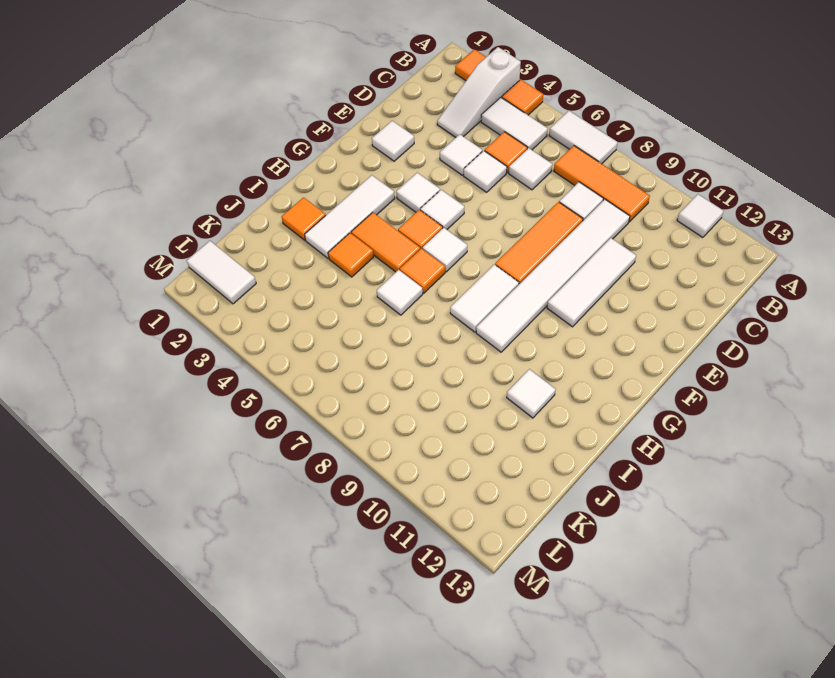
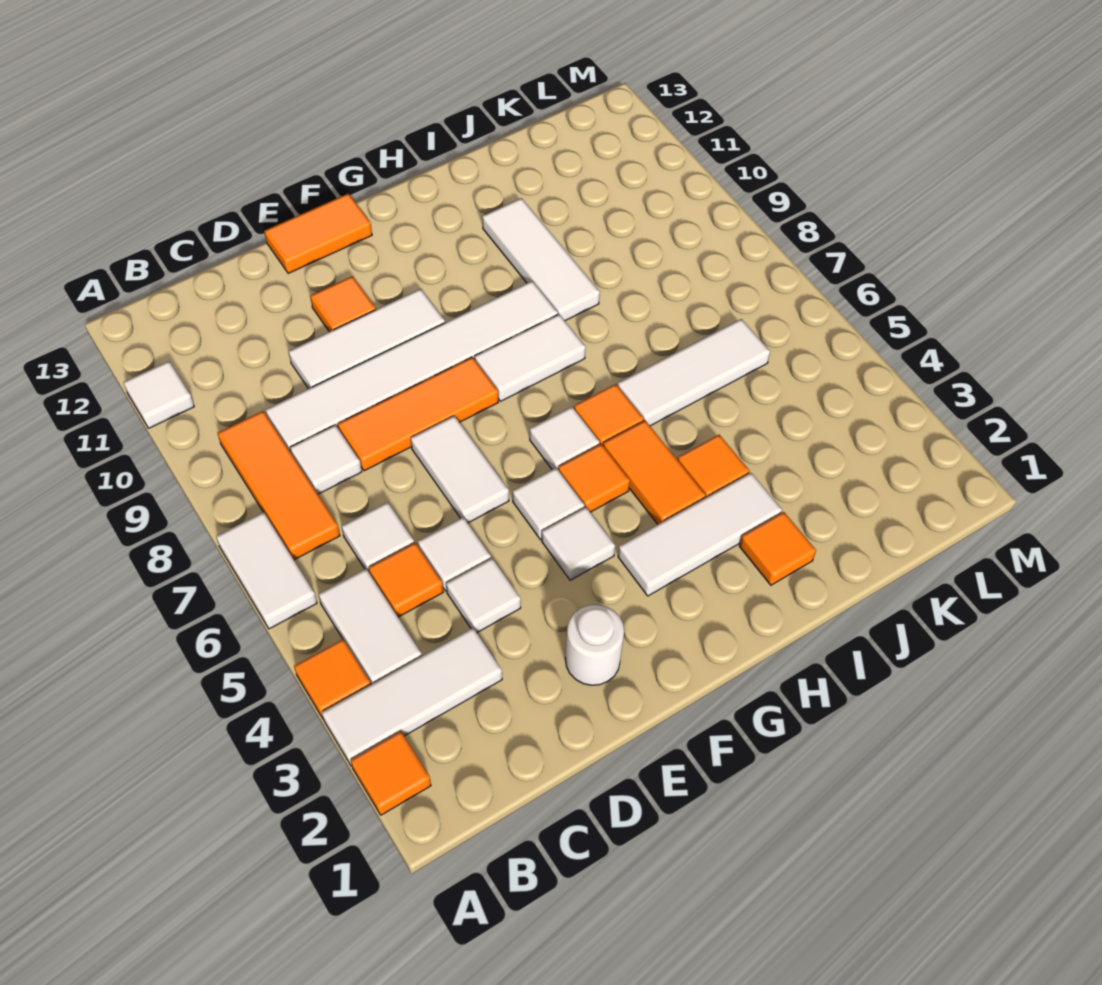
white slope A3:C3 level 1 top A -> white tile A3:C3 level 1
white tile E2 level 1 -> white round brick E2 level 1
none -> orange tile E11 level 1
none -> orange tile E13:F13 level 1
white tile I6 level 1 -> white tile I6:K6 level 1
white tile I11 level 1 -> white tile I9:I11 level 1
white tile L1:L2 level 1 -> white tile E6:E7 level 1

